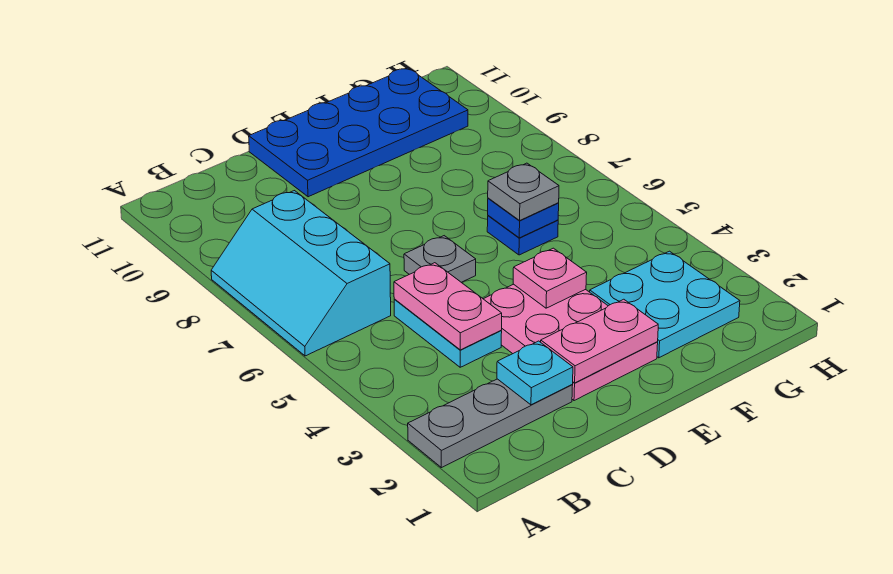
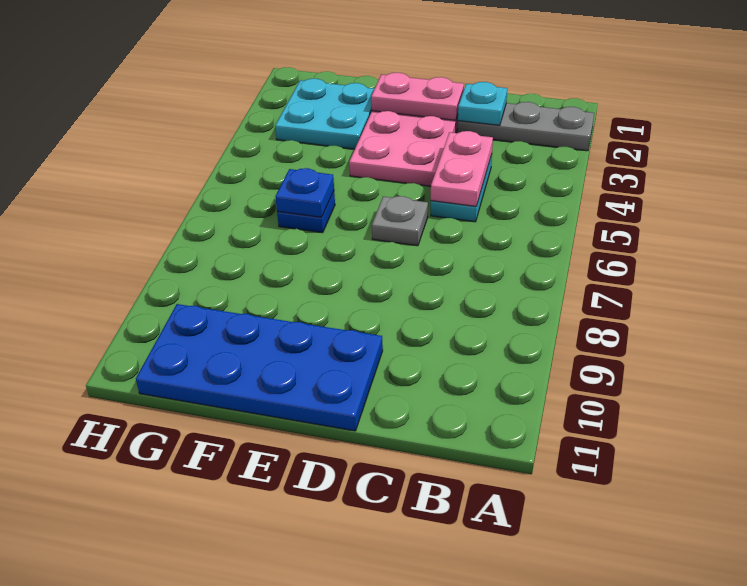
cyan slope A6:B8 level 1 top B -> none
pink plate E4 level 2 -> none
grey plate F6 level 3 -> none

